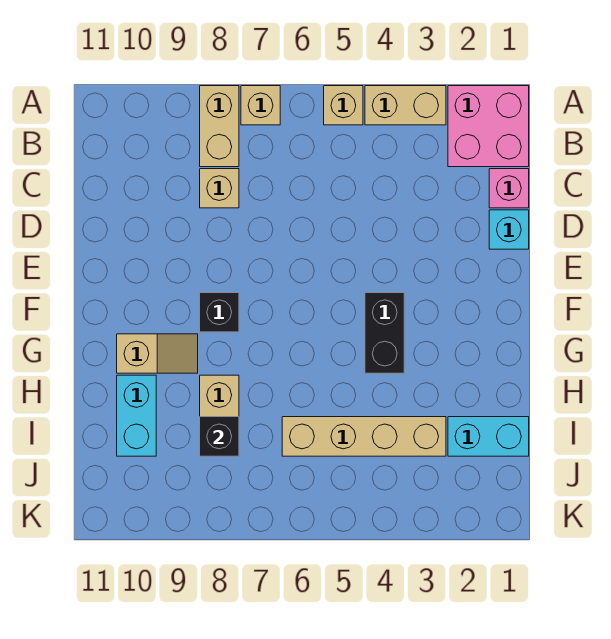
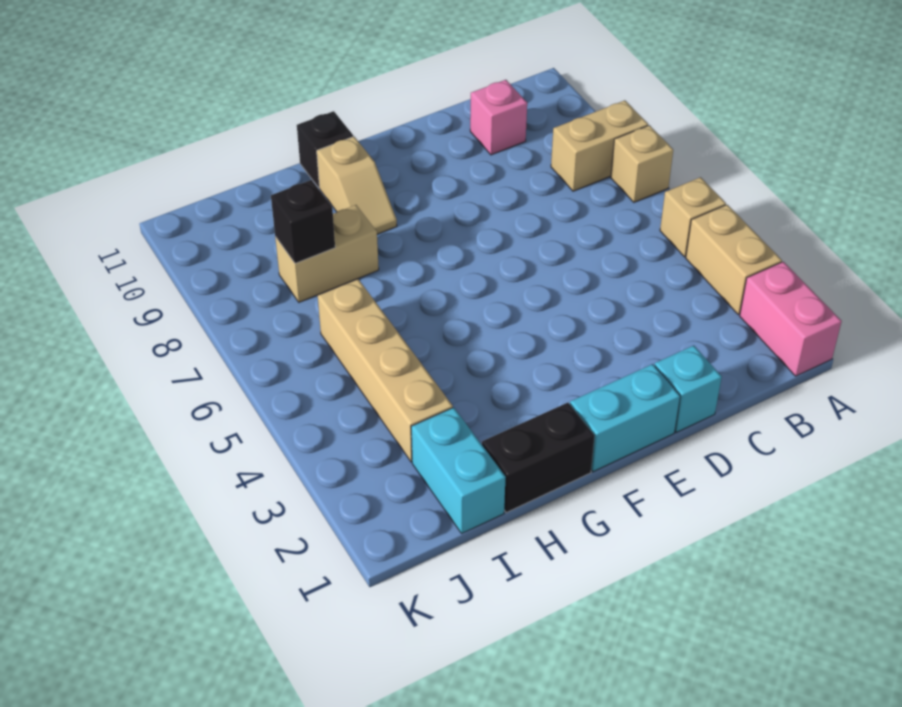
pink brick A1:B2 level 1 -> pink brick A1:A2 level 1
pink brick C1 level 1 -> pink brick C10 level 1
tan brick C8 level 1 -> none
black brick F4:G4 level 1 -> black brick G1:H1 level 1
black brick F8 level 1 -> black brick G11 level 1
cyan brick H10:I10 level 1 -> cyan brick E1:F1 level 1

